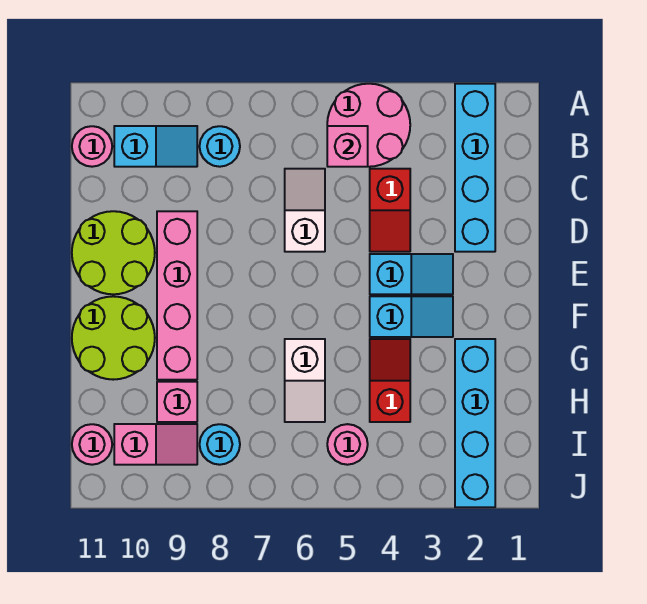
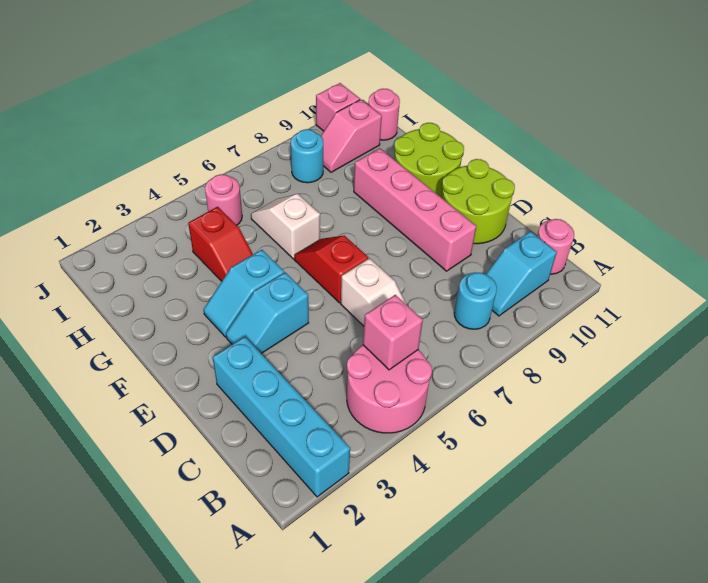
red slope C4:D4 level 1 top C -> red slope E6:F6 level 1 top E
cyan brick G2:J2 level 1 -> none
pink brick H9 level 1 -> pink brick J10 level 1

